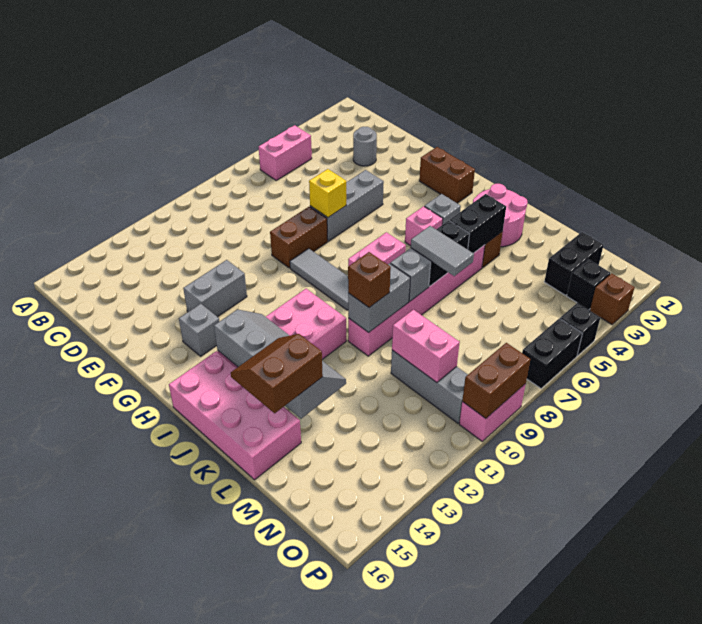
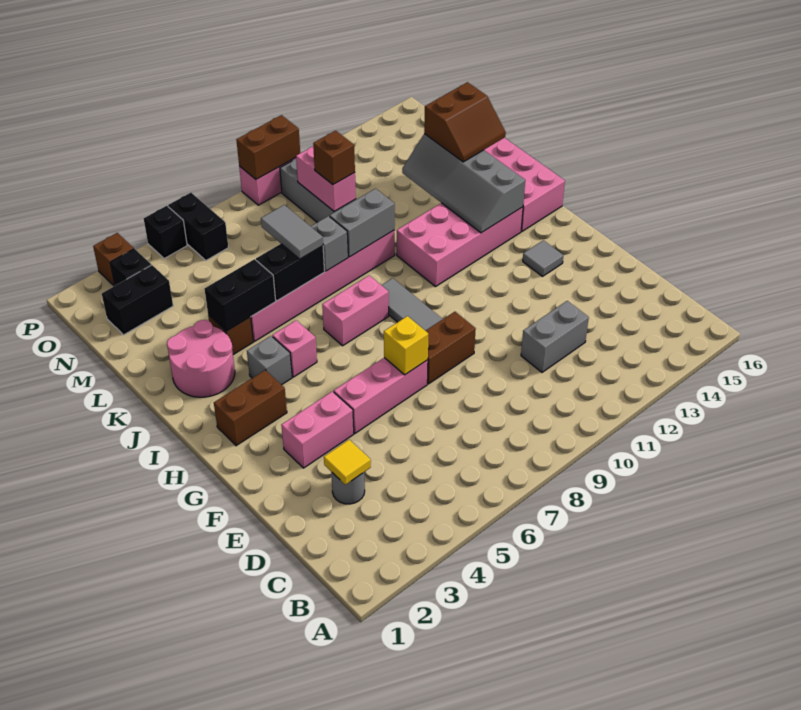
pink brick B5:B6 level 1 -> pink brick F3:F4 level 1
none -> yellow tile D3 level 2
grey brick F5:F7 level 1 -> pink brick F5:F7 level 1
grey brick F12:F13 level 1 -> grey brick D11:D12 level 1
brown brick G2:H2 level 1 -> brown brick H2:H3 level 1
grey brick G14 level 1 -> grey tile G14 level 1
brown brick K10 level 3 -> brown brick M10 level 3
black brick P6:P7 level 1 -> black brick O6:P6 level 1

